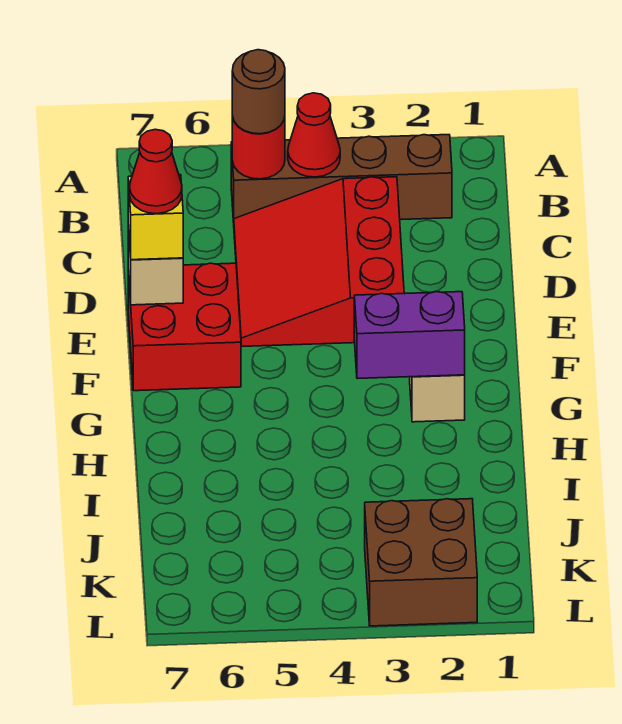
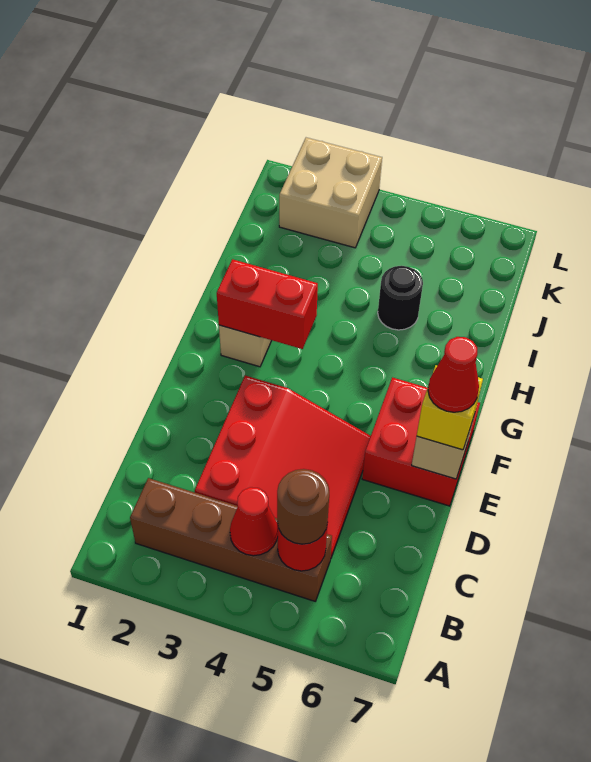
purple brick G2:G3 level 2 -> red brick G2:G3 level 2
none -> black round brick I5 level 1
brown brick K2:L3 level 1 -> tan brick K2:L3 level 1

